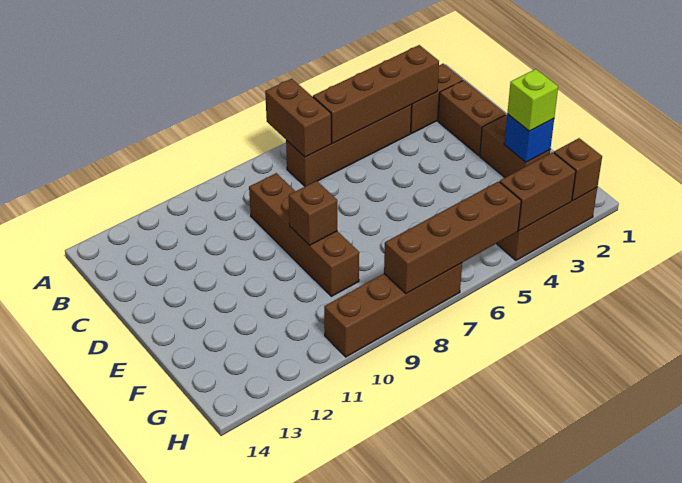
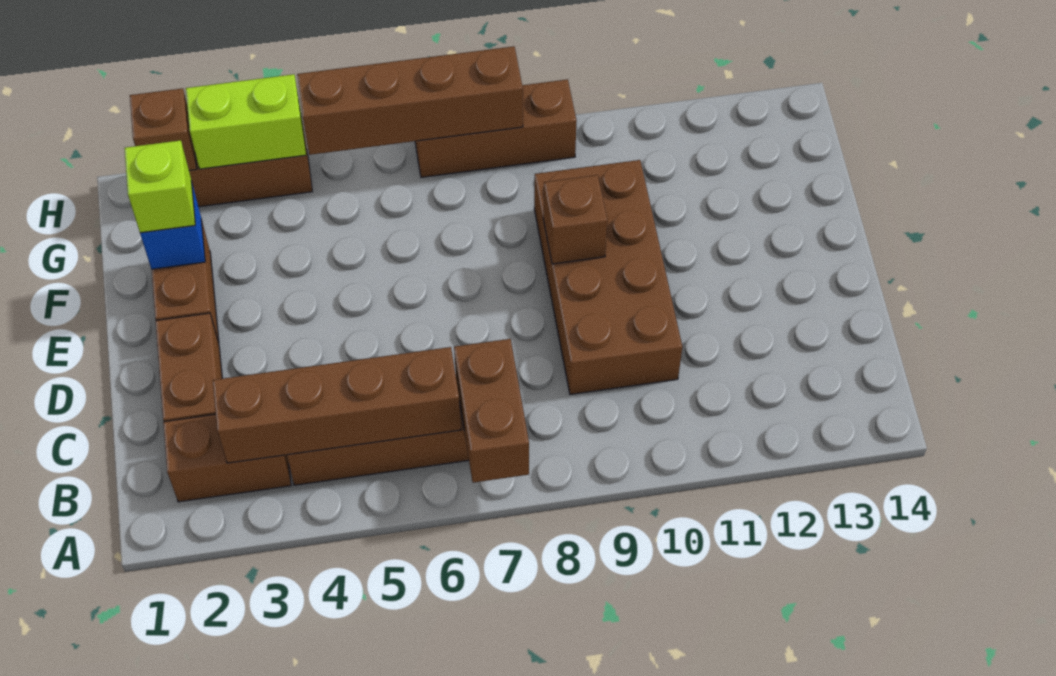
brown brick C9:F9 level 1 -> brown brick C9:F10 level 1
brown brick H3:H4 level 2 -> lime brick H3:H4 level 2
brown brick H7:H10 level 1 -> brown brick H7:H9 level 1

